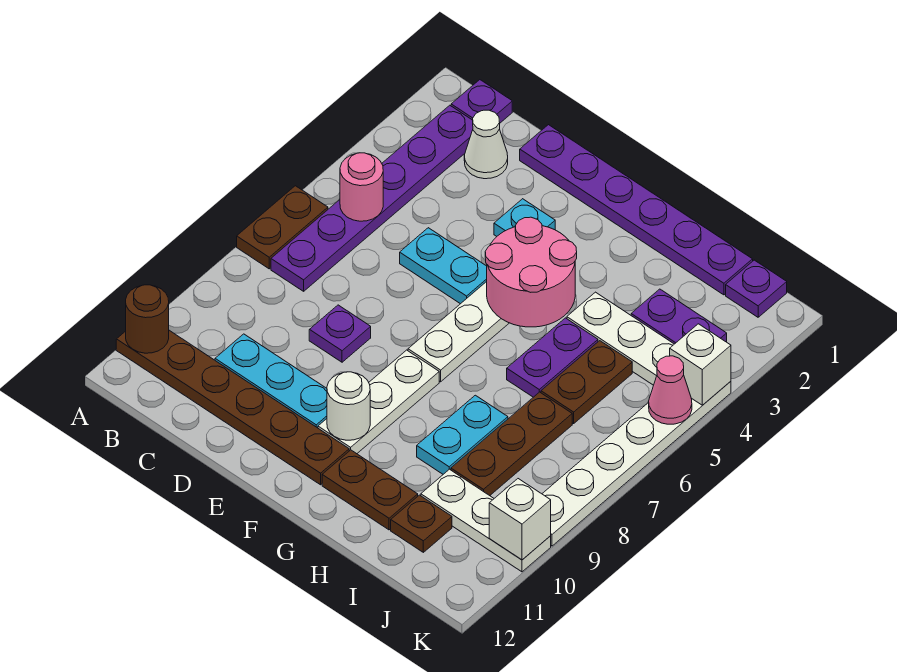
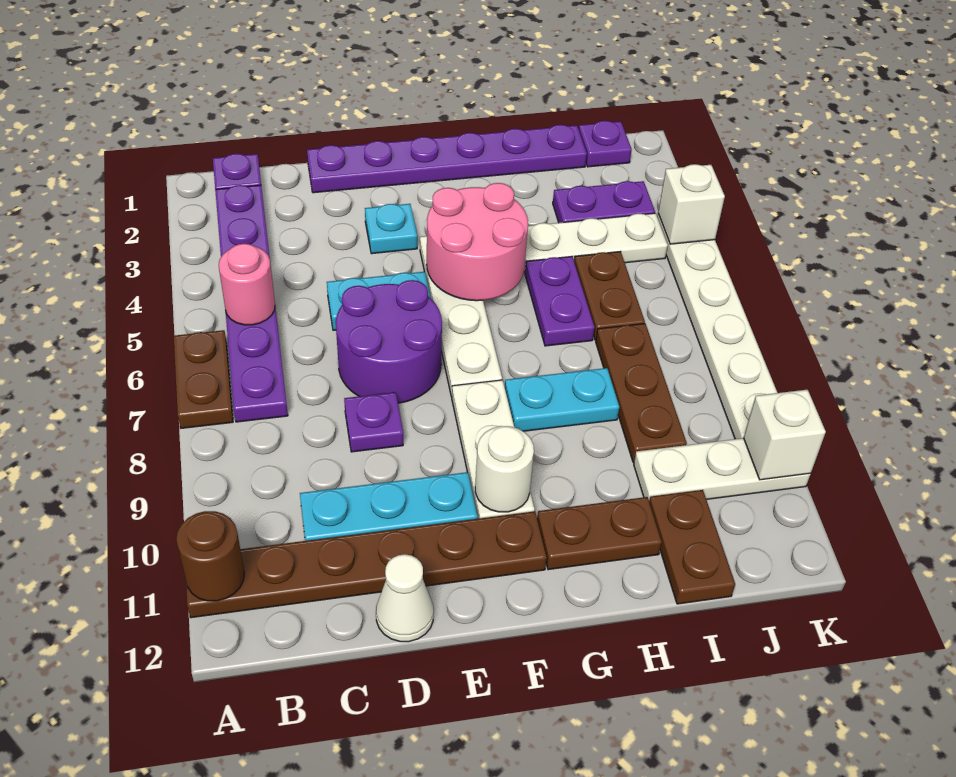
white cone C2 level 1 -> white cone D12 level 1
none -> purple round brick D6:E7 level 1
cyan plate H8:H9 level 1 -> cyan plate G8:H8 level 1
brown plate I11 level 1 -> brown plate I11:I12 level 1
pink cone K5 level 2 -> none

